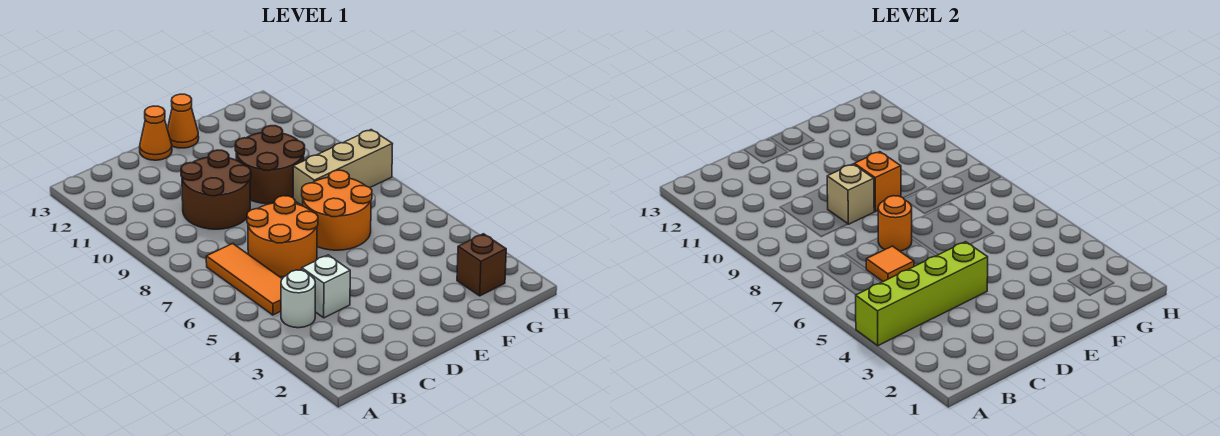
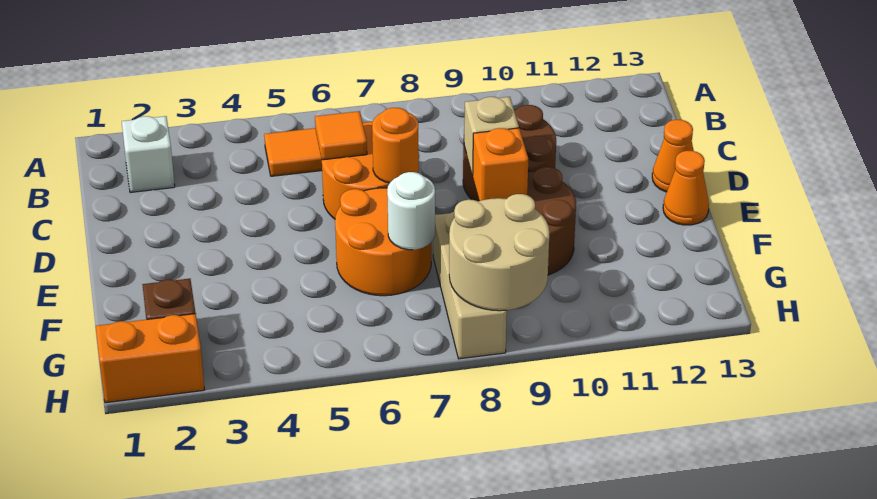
lime brick A4:D4 level 2 -> none
white round brick B4 level 1 -> white round brick F7 level 2
white brick C4 level 1 -> white brick B2 level 1
none -> tan round brick G8:H9 level 2
none -> orange brick H1:H2 level 1

